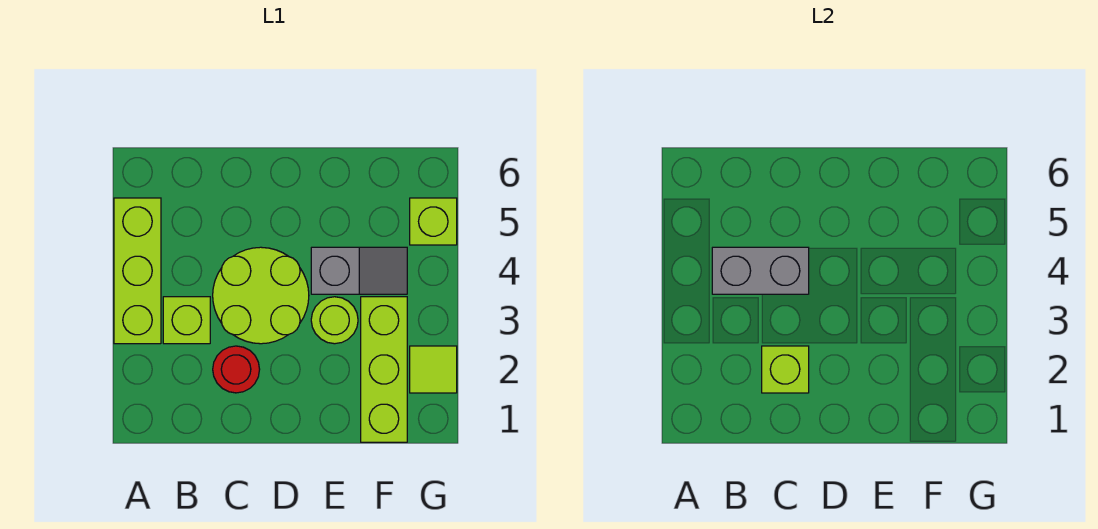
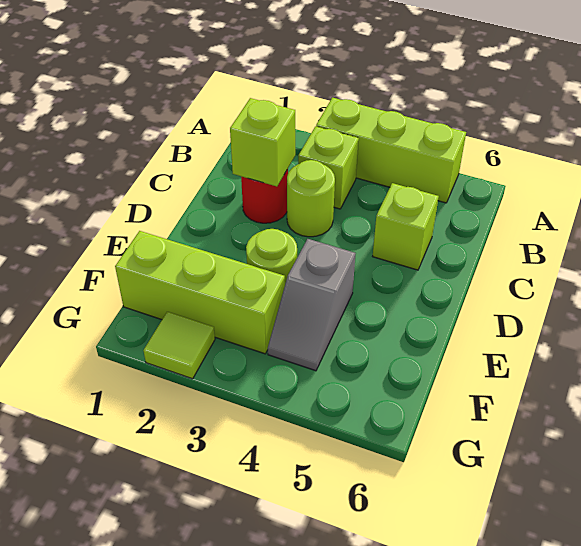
grey brick B4:C4 level 2 -> none
lime round brick C3:D4 level 1 -> lime round brick C3 level 1
lime brick G5 level 1 -> lime brick C5 level 1

